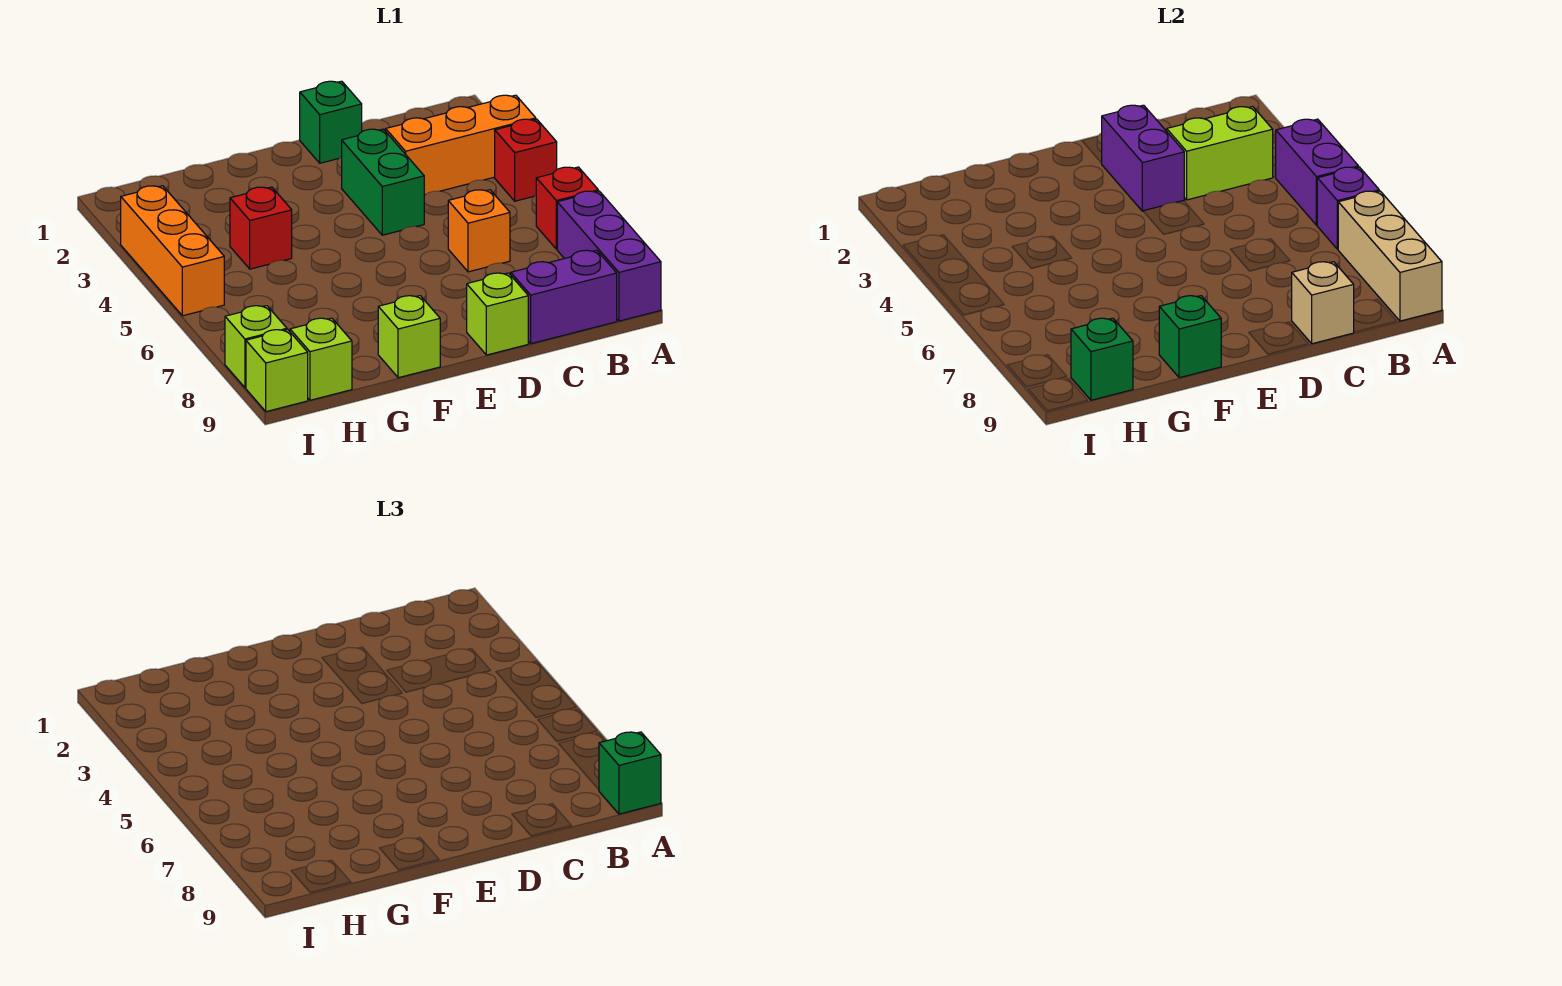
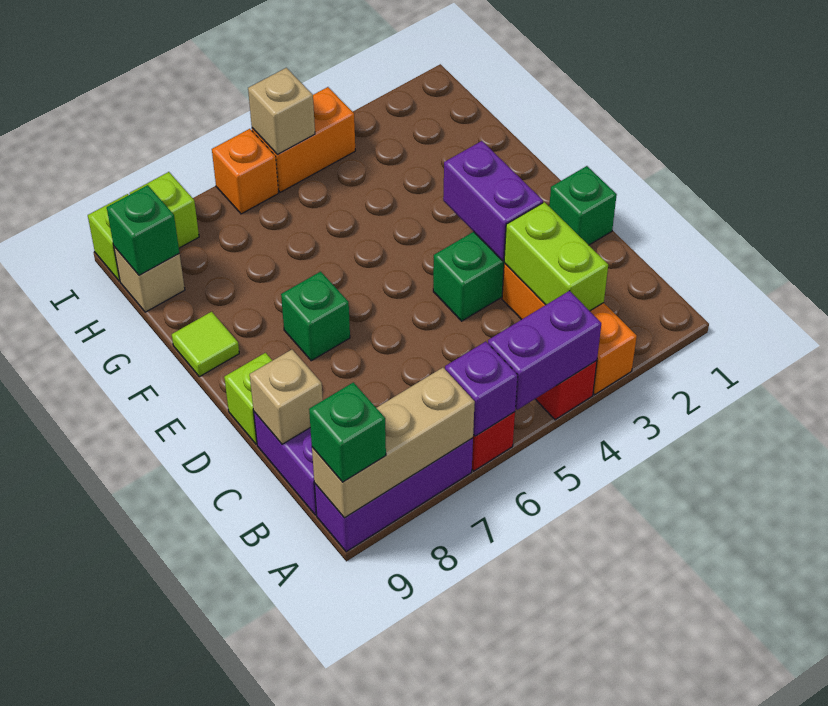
orange brick C6 level 1 -> orange brick I6 level 1
purple brick D2:D3 level 2 -> purple brick D3:E3 level 2
lime brick F9 level 1 -> lime tile F9 level 1
green brick F9 level 2 -> green brick E7 level 1
red brick G4 level 1 -> none
lime brick H9 level 1 -> tan brick H9 level 1
orange brick I3:I5 level 1 -> orange brick I4:I5 level 1
none -> tan brick I5 level 2

